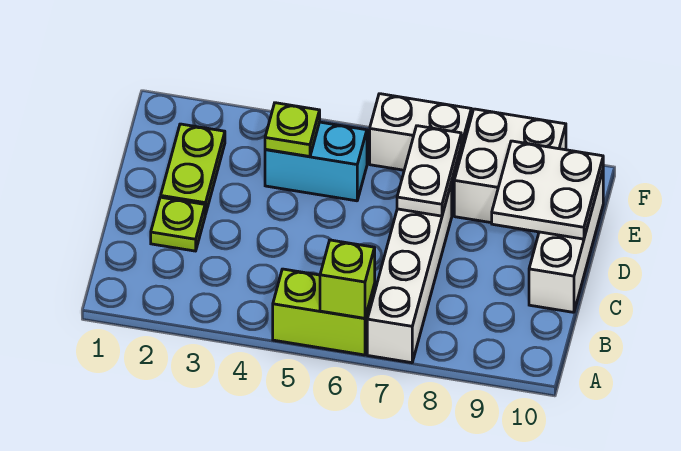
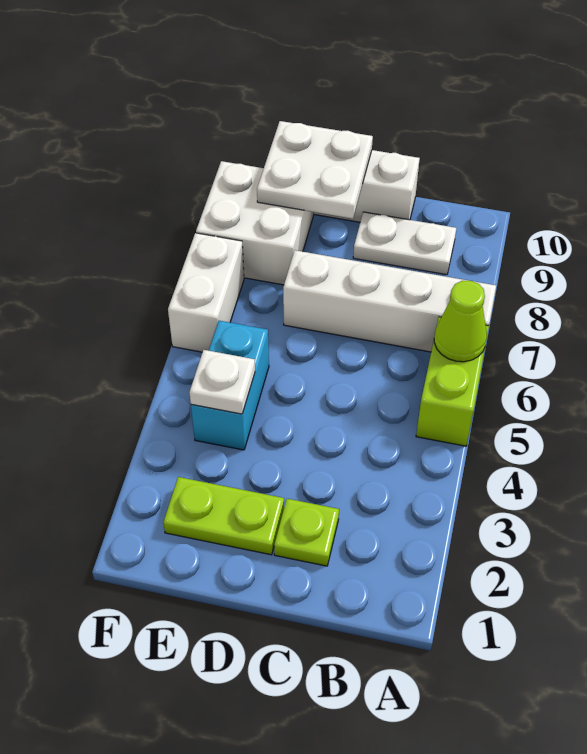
lime brick A6 level 2 -> lime cone A6 level 2
white plate D7:E7 level 2 -> white plate B9:C9 level 1
lime plate E4 level 2 -> white plate E4 level 2

